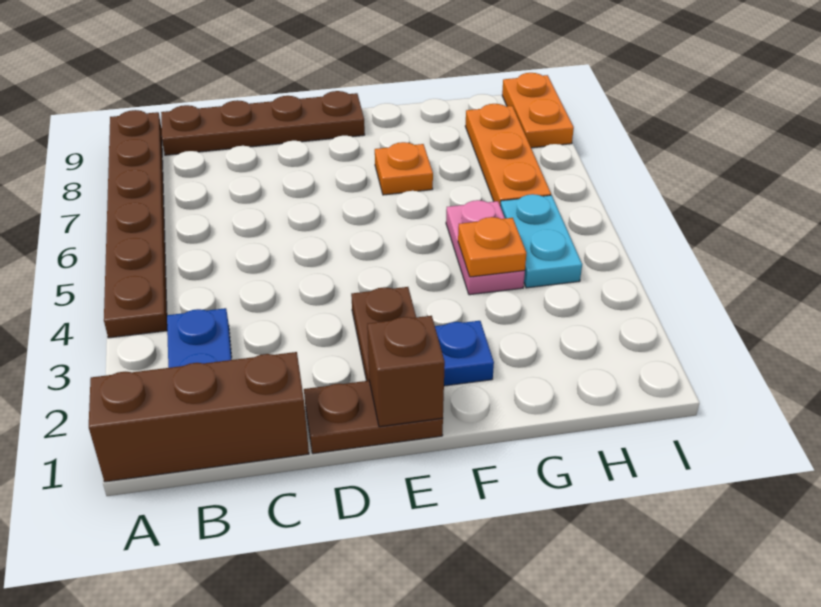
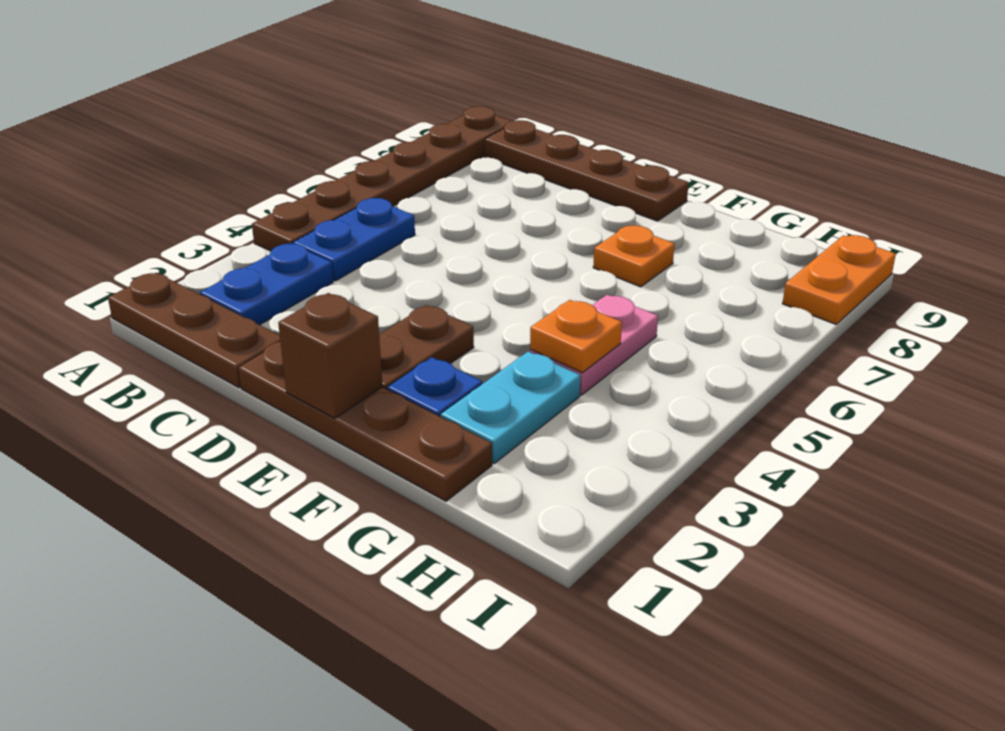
brown brick A1:C1 level 1 -> brown plate A1:C1 level 1
none -> blue plate B4:B5 level 1
brown plate D1:E1 level 1 -> brown plate D1:G1 level 1
cyan plate H4:H5 level 1 -> cyan plate G2:G3 level 1
orange plate H6:H8 level 1 -> none

